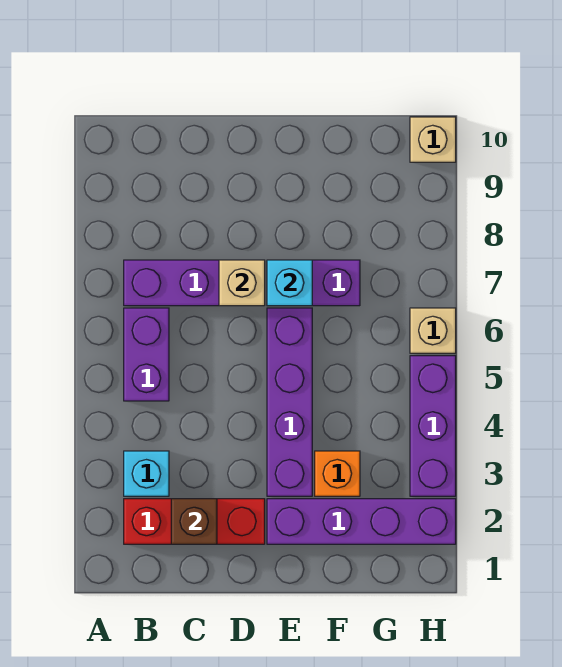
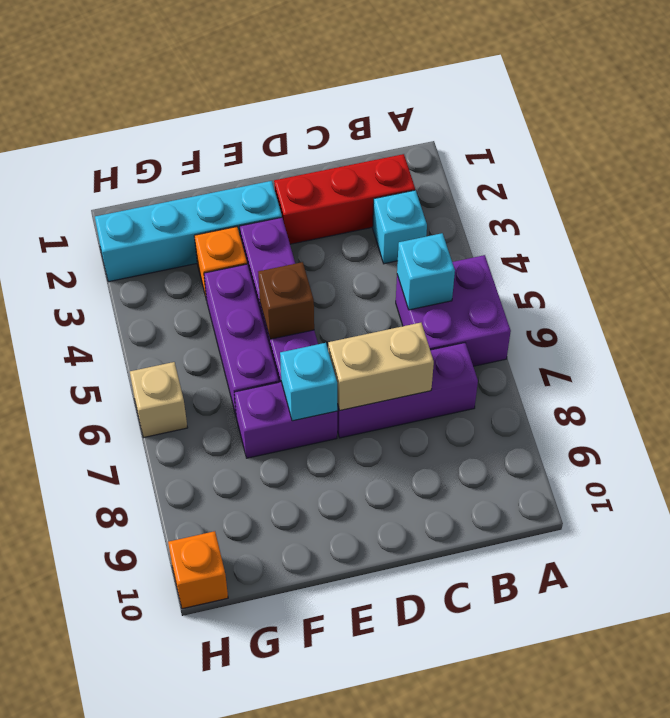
purple brick B5:B6 level 1 -> purple brick A5:B6 level 1
none -> cyan brick B5 level 2
brown brick C2 level 2 -> brown brick E5 level 2
tan brick D7 level 2 -> tan brick C7:D7 level 2
purple brick E2:H2 level 1 -> cyan brick E2:H2 level 1
purple brick H3:H5 level 1 -> purple brick F4:F6 level 1
tan brick H10 level 1 -> orange brick H10 level 1

